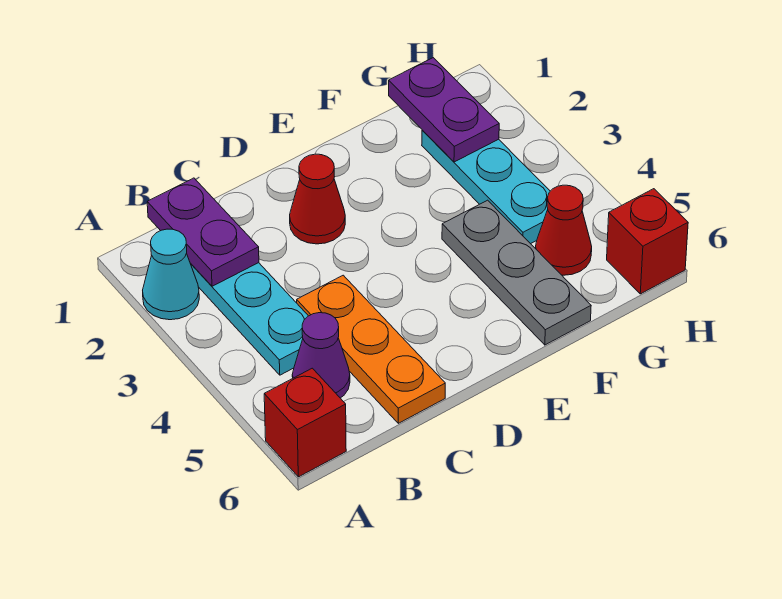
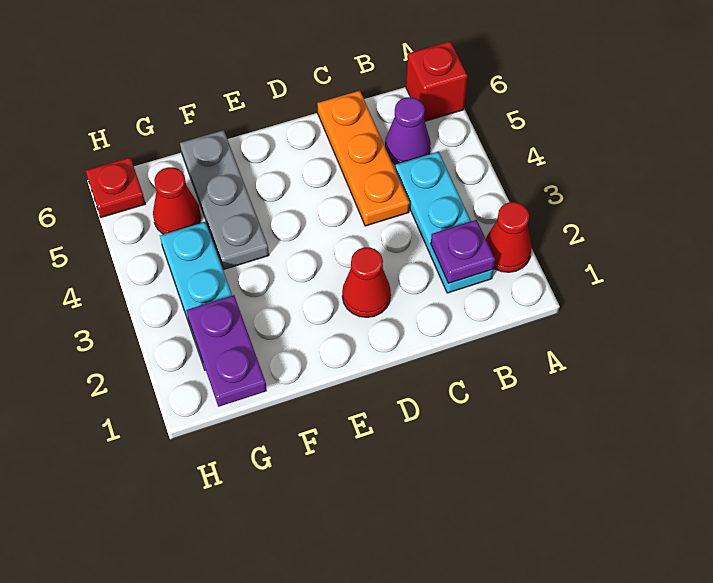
cyan cone A2 level 1 -> red cone A2 level 1
purple plate B1:B2 level 2 -> purple plate B2 level 2
red brick H6 level 1 -> red plate H6 level 1

